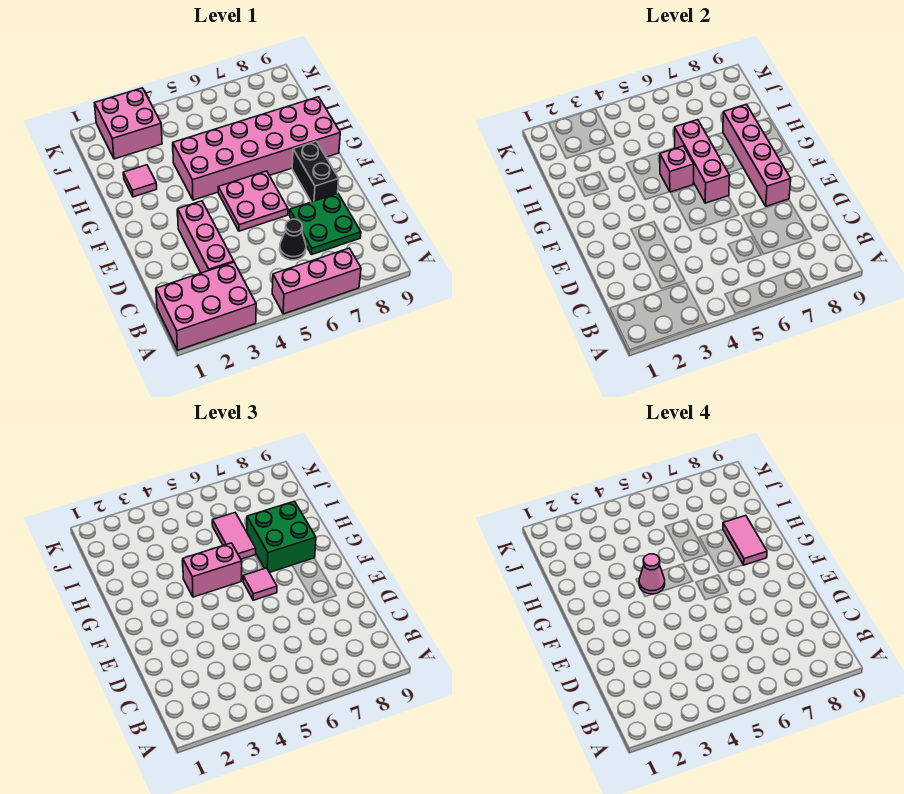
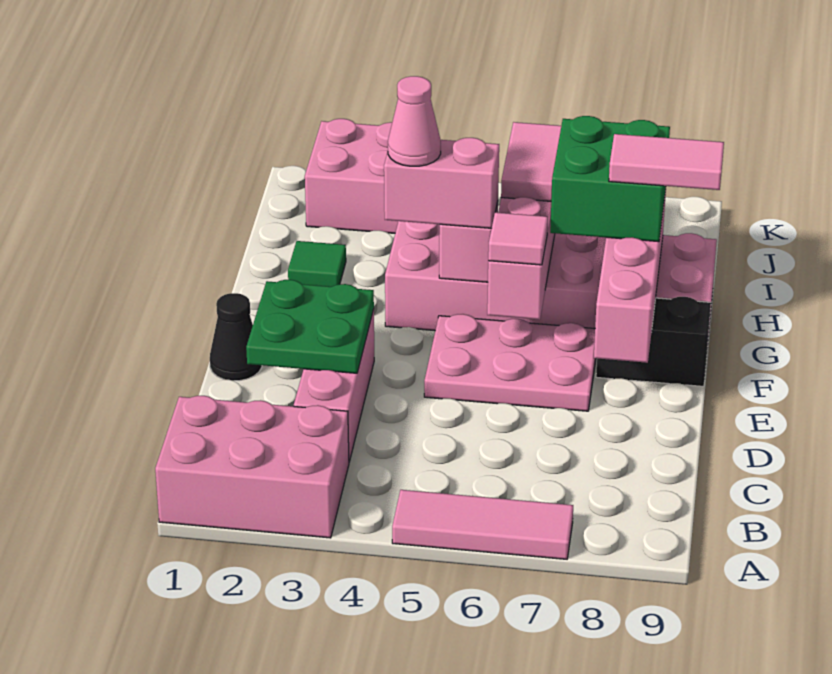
pink brick A5:A7 level 1 -> pink tile A5:A7 level 1
black cone C6 level 1 -> black cone E1 level 1
green plate C7:D8 level 1 -> green plate D2:E3 level 2
pink plate E5:F6 level 1 -> pink plate E5:F7 level 1
black brick E8:F8 level 1 -> black brick F8:F9 level 1
pink tile G8:H8 level 4 -> pink tile G8:G9 level 4
pink tile H2 level 1 -> green tile H2 level 1

